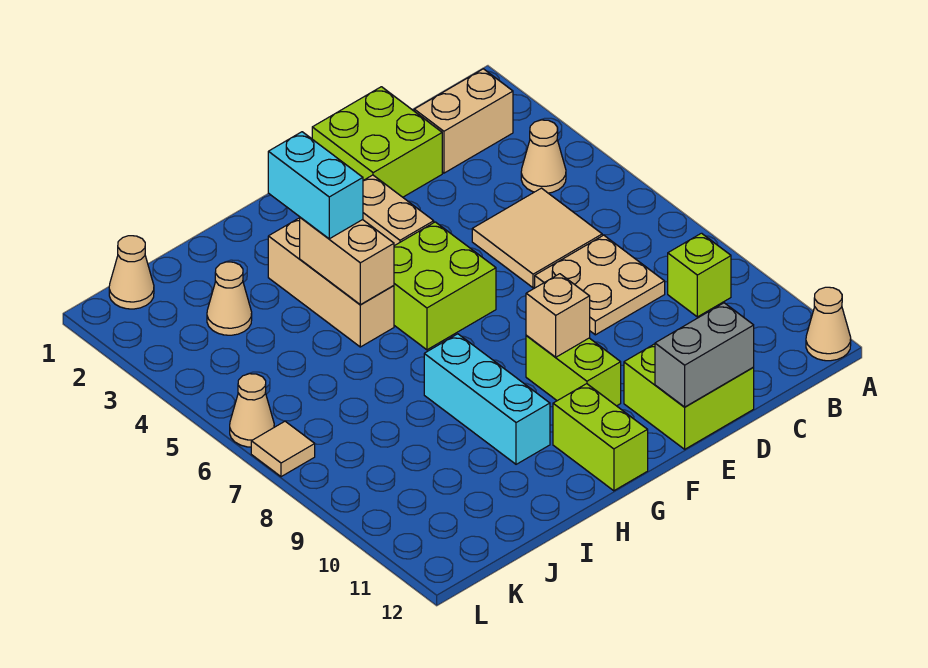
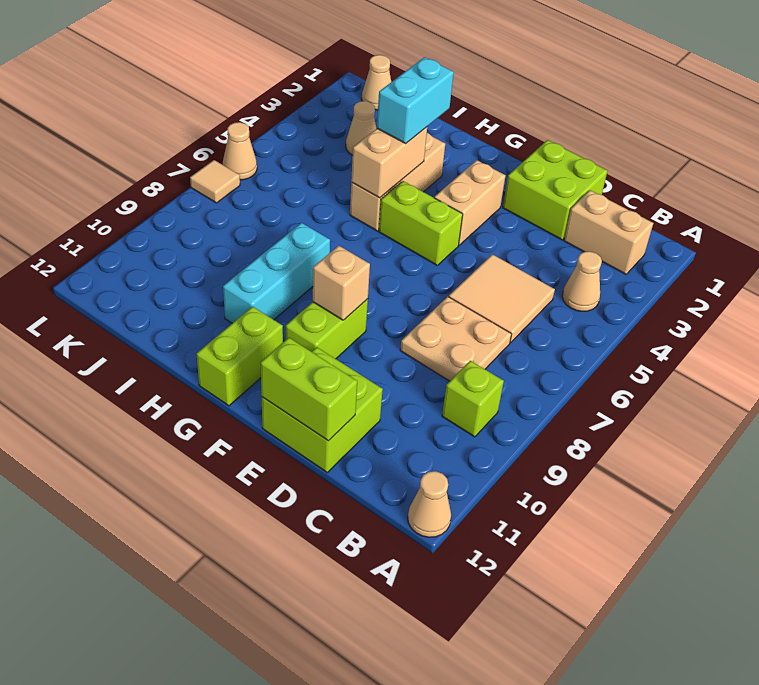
grey brick D12:E12 level 2 -> lime brick D12:E12 level 2
lime brick F5:G6 level 1 -> lime brick F5:G5 level 1

